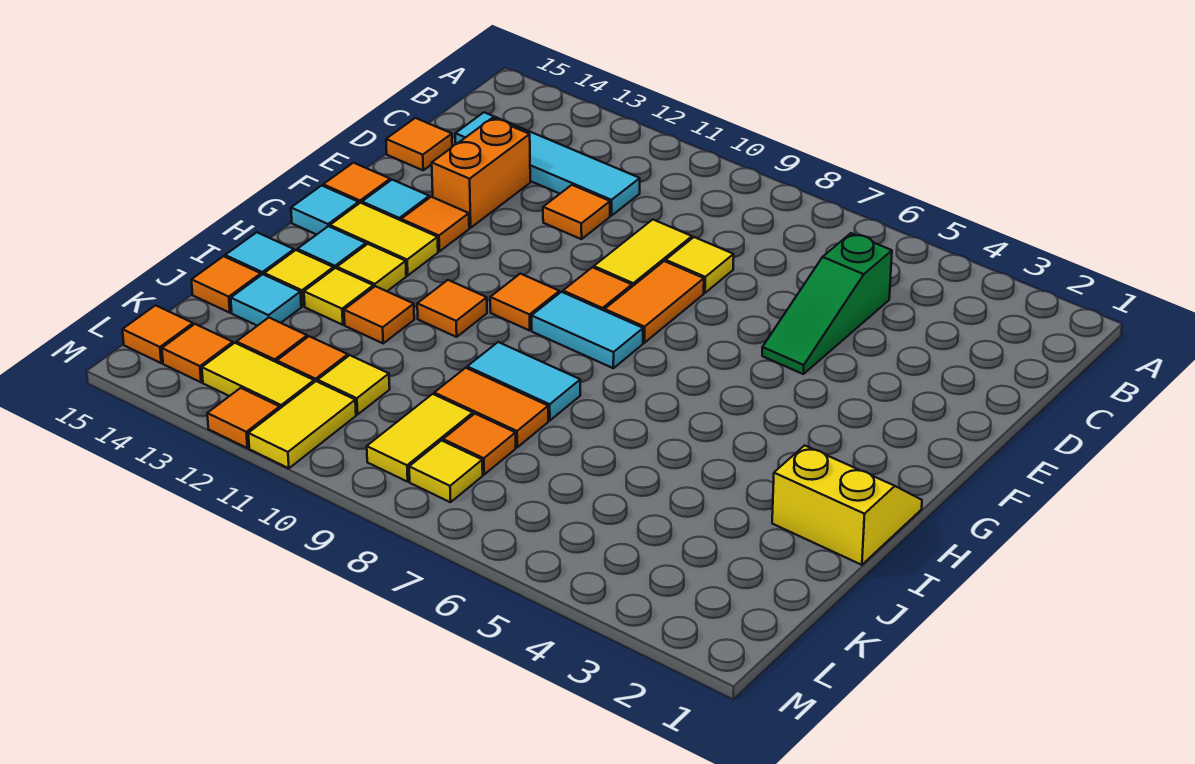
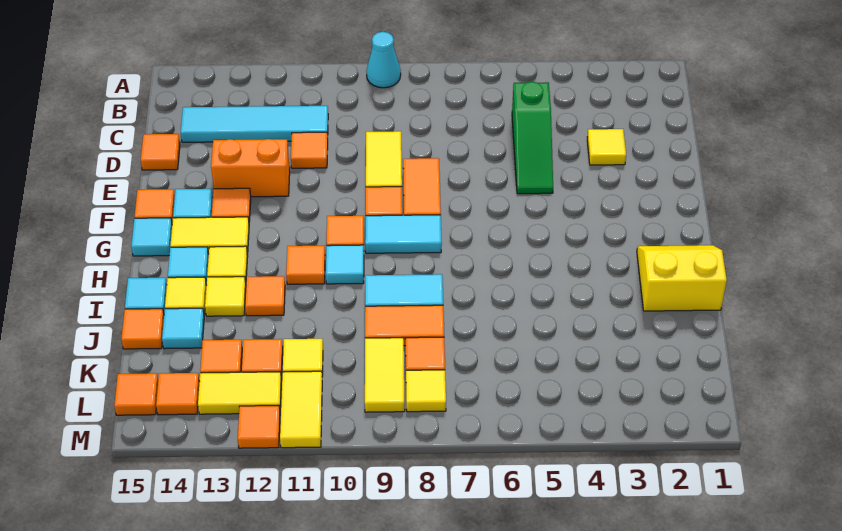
none -> cyan cone A9 level 1
yellow tile D8 level 1 -> yellow tile D3 level 1
orange brick D13:E13 level 1 -> orange brick E12:E13 level 1
none -> cyan tile H10 level 1

